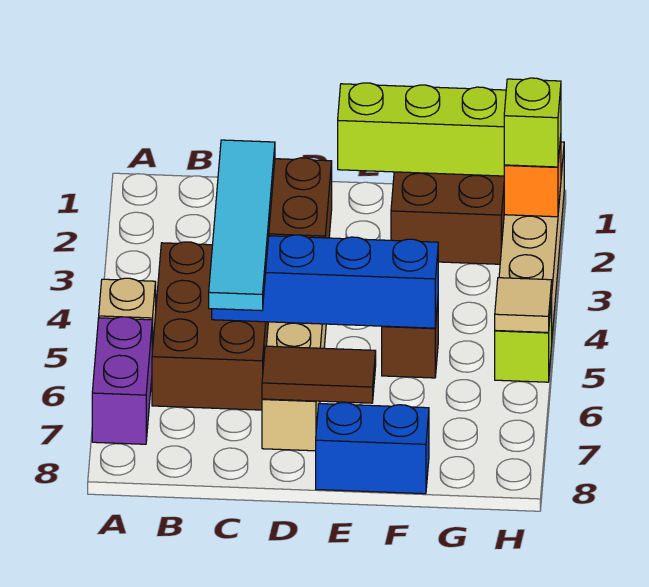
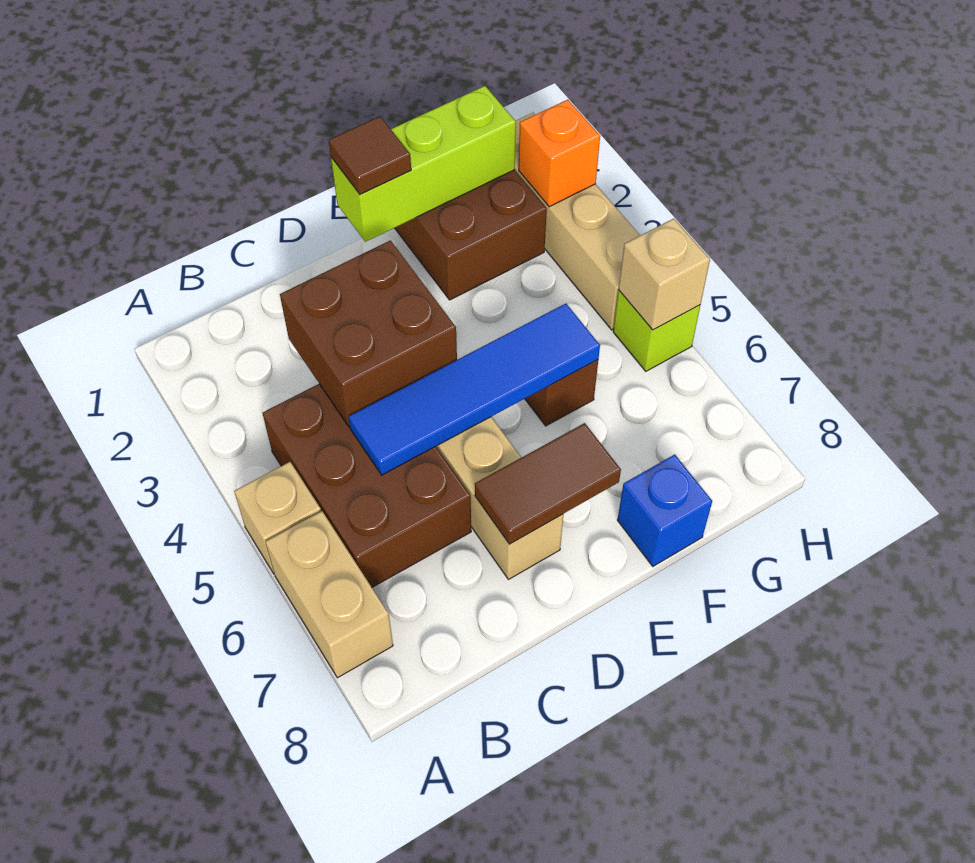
purple brick A6:A7 level 1 -> tan brick A6:A7 level 1
cyan tile C3:C6 level 3 -> none
blue brick C5:F5 level 2 -> blue tile C5:F5 level 2
none -> brown tile E1 level 3
blue brick E8:F8 level 1 -> blue brick F8 level 1
lime brick H2 level 3 -> none
tan tile H5 level 2 -> tan brick H5 level 2

